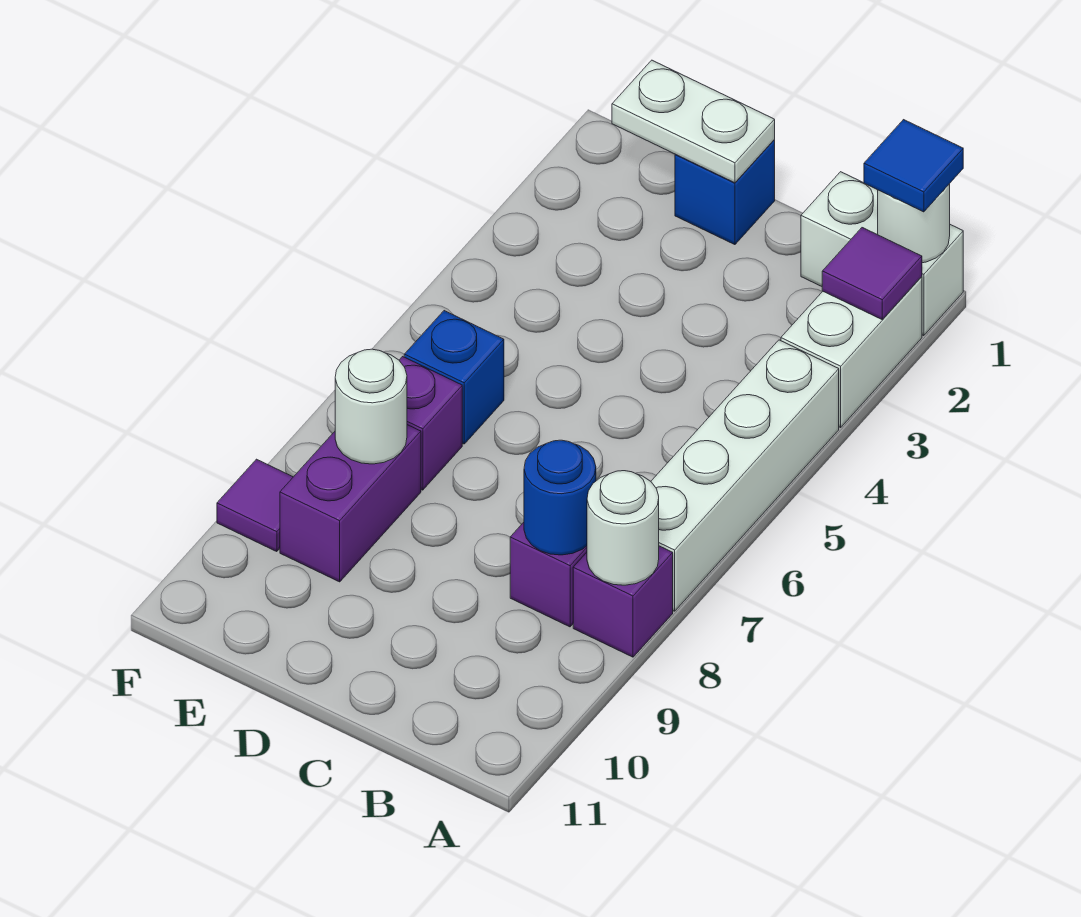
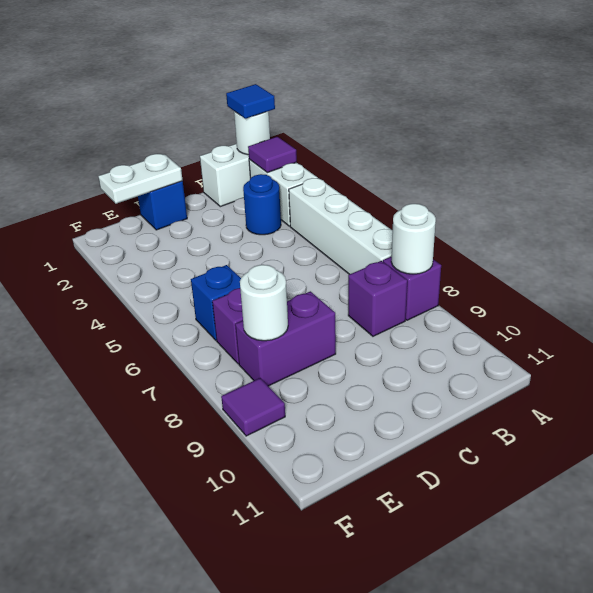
blue round brick B8 level 2 -> blue round brick B3 level 1
purple brick E8:E9 level 1 -> purple brick D8:E8 level 1

